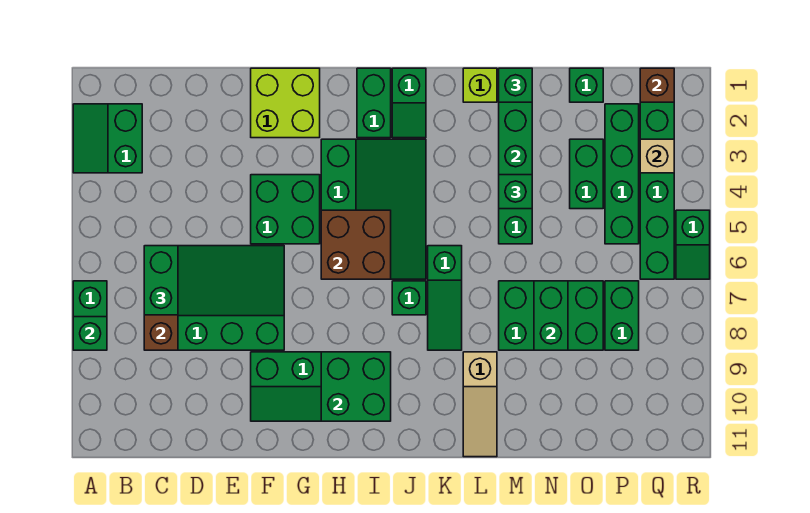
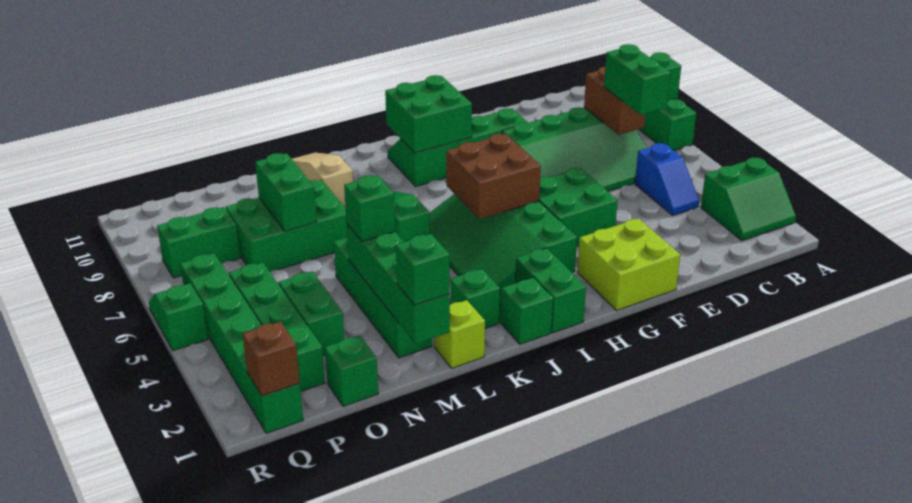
green slope A2:B3 level 1 top B -> green slope A2:B3 level 1 top 3
none -> blue slope C4:C5 level 1 top 5
green brick J7 level 1 -> green brick K2 level 1
green brick P7:P8 level 1 -> green brick P8:Q8 level 1
tan brick Q3 level 2 -> none

